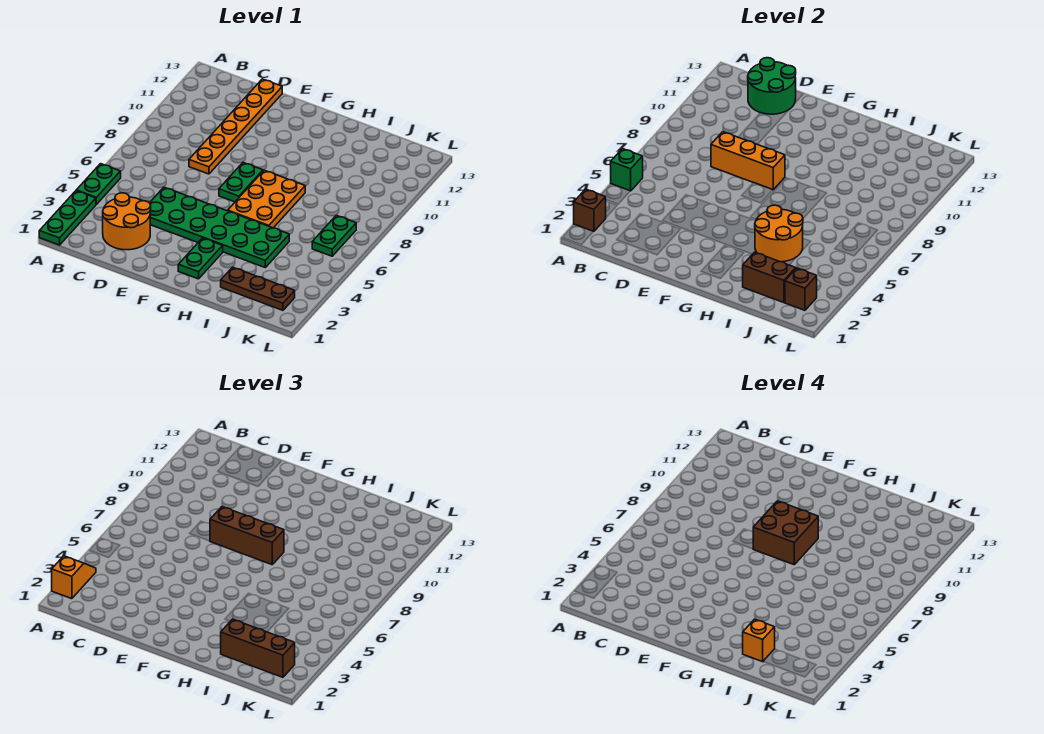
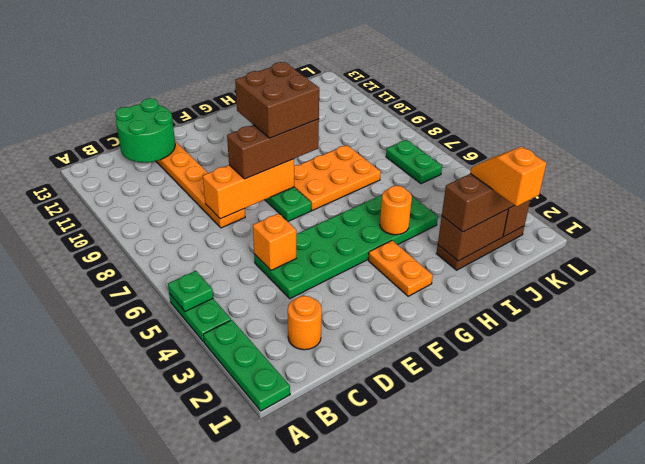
brown brick A2 level 2 -> none
orange slope A2:A3 level 3 top 2 -> orange slope J1:J2 level 4 top 1
green brick A5 level 2 -> green plate A5 level 2
orange round brick C2:D3 level 1 -> orange round brick C2 level 1
green plate G2:G3 level 1 -> orange plate G2:G3 level 1
orange plate G6:H8 level 1 -> orange plate G7:I8 level 1
orange round brick H4:I5 level 2 -> orange round brick H4 level 2
orange brick I2 level 4 -> orange brick D5 level 2

